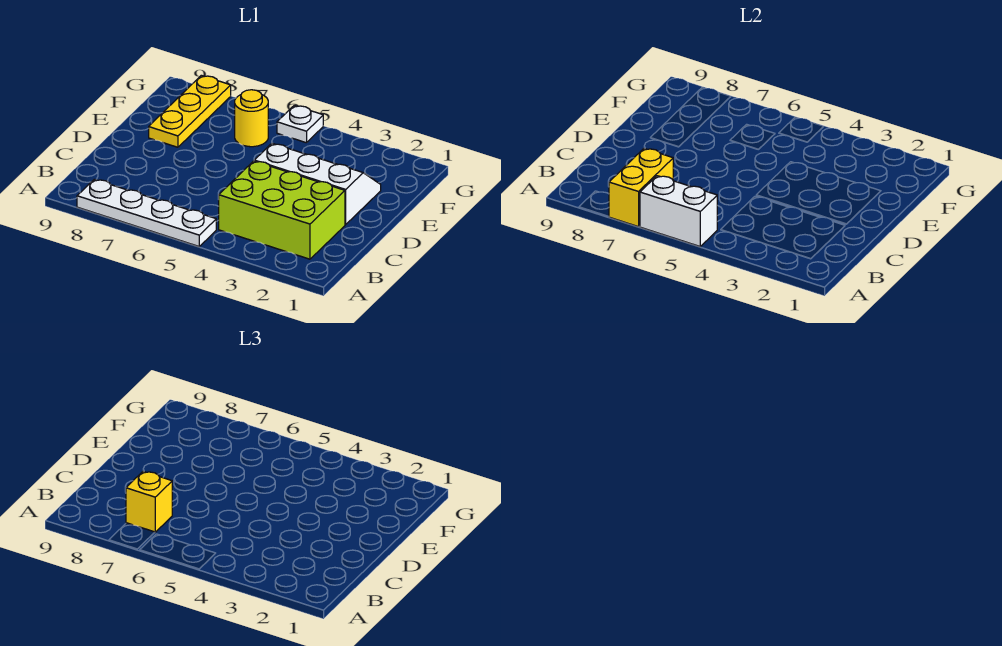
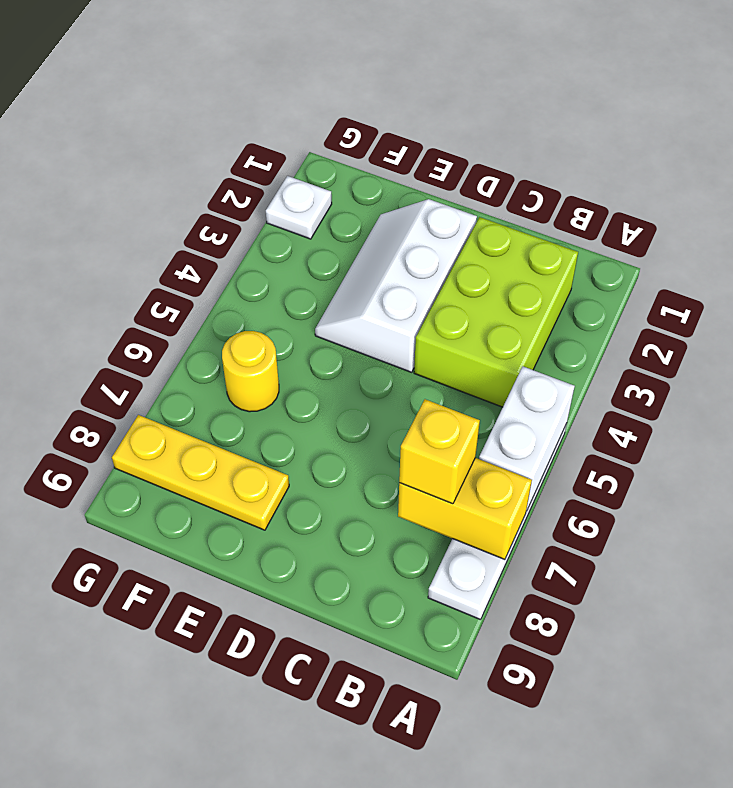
white plate G5 level 1 -> white plate G2 level 1

